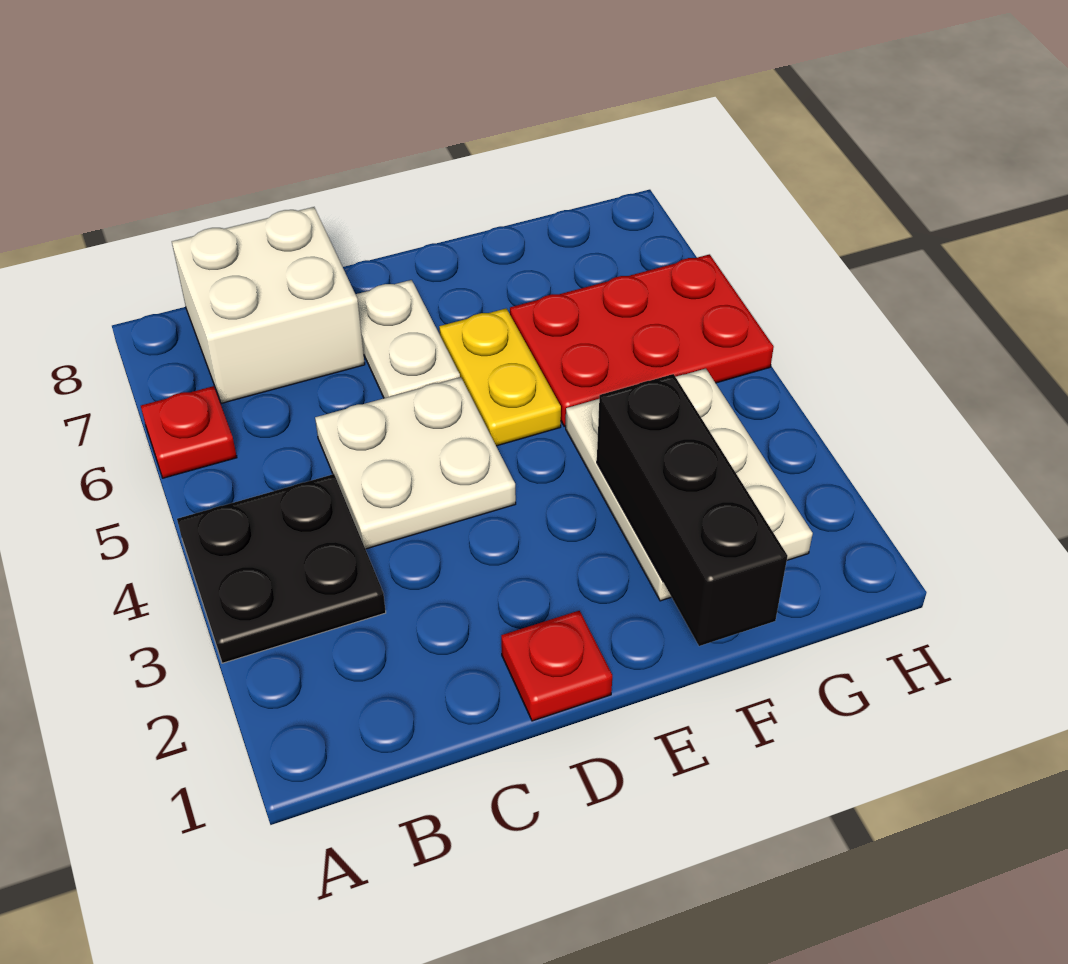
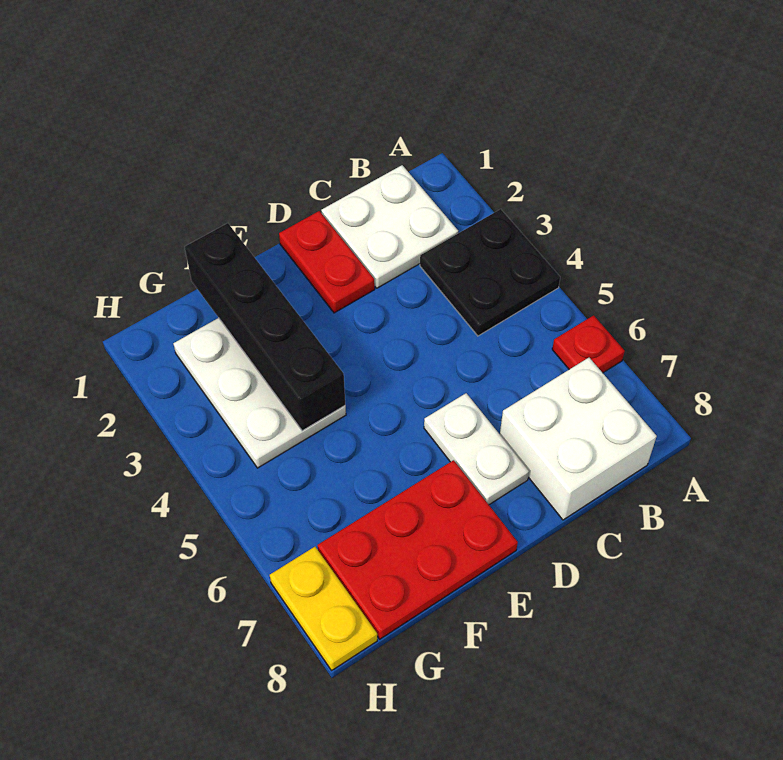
white plate C4:D5 level 1 -> white plate B1:C2 level 1
red plate D1 level 1 -> red plate D1:D2 level 1
yellow plate E5:E6 level 1 -> yellow plate H7:H8 level 1
black brick F1:F3 level 2 -> black brick F1:F4 level 2
red plate F5:H6 level 1 -> red plate E7:G8 level 1

